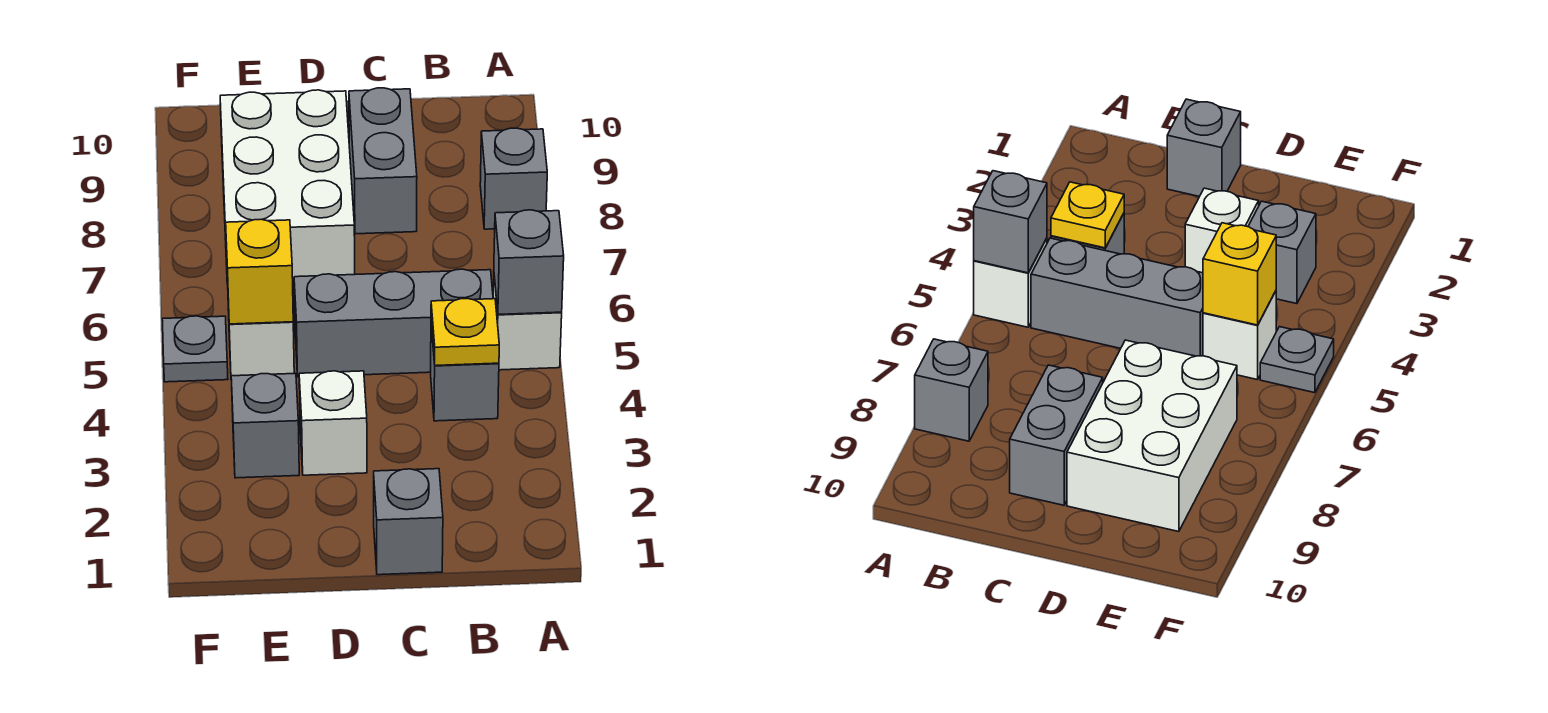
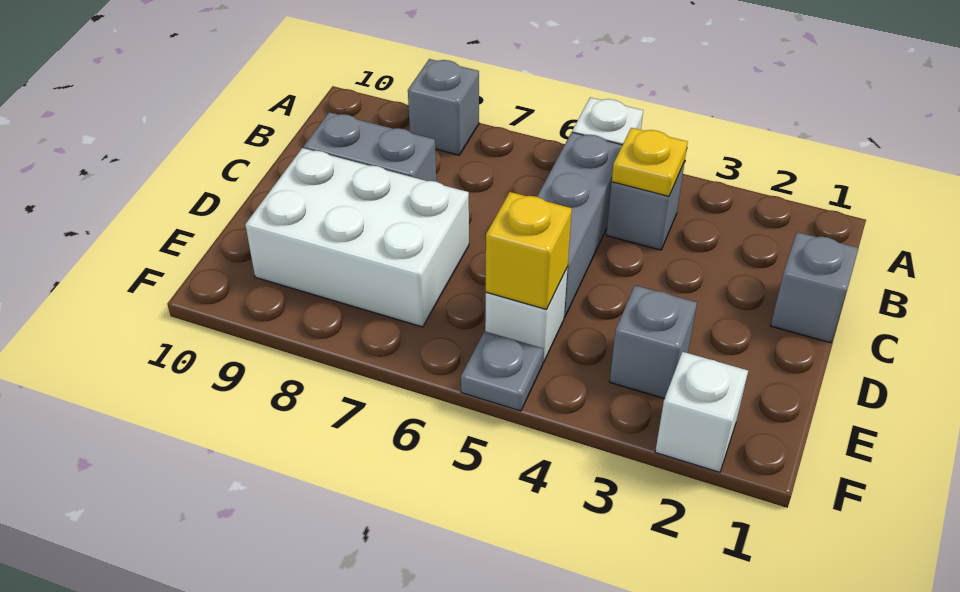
grey brick A5 level 2 -> none
white brick D3 level 1 -> white brick F2 level 1

